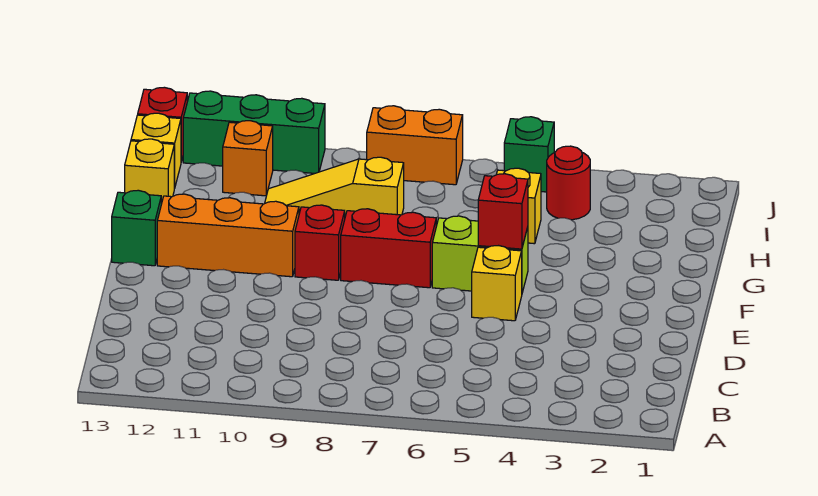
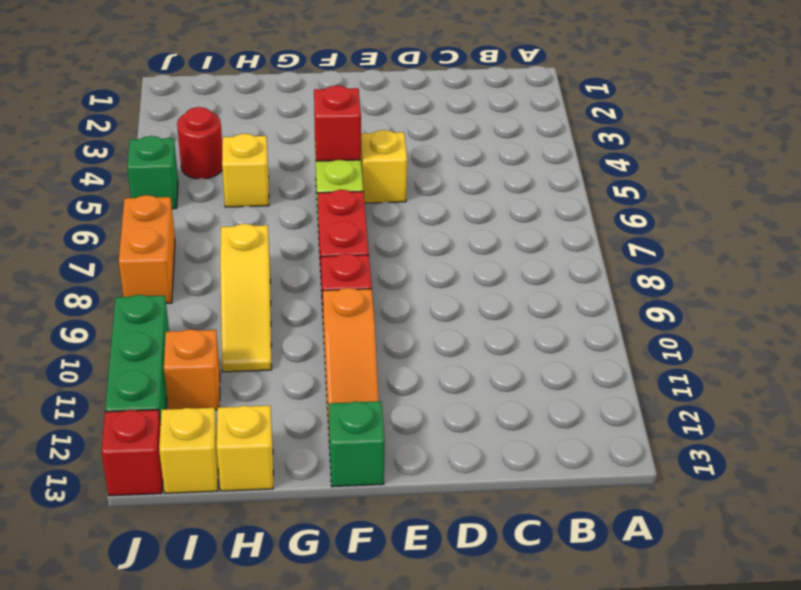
orange brick F10:F12 level 1 -> orange slope F10:F12 level 1 top 10

